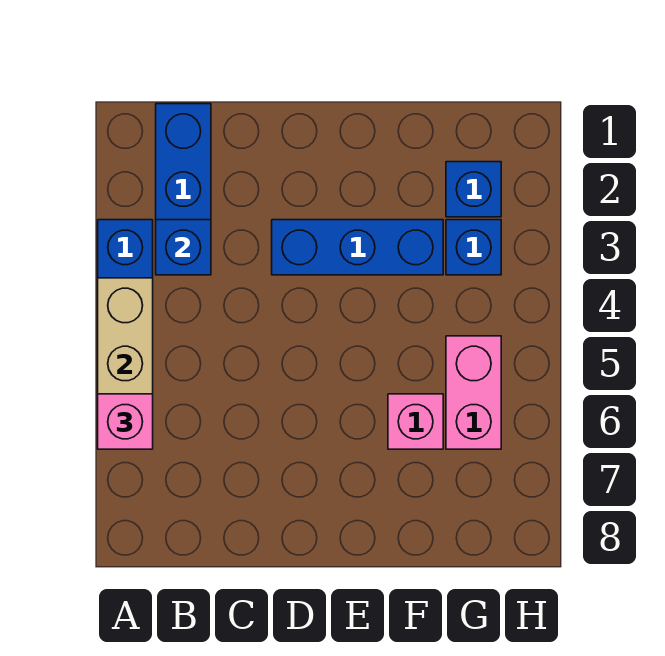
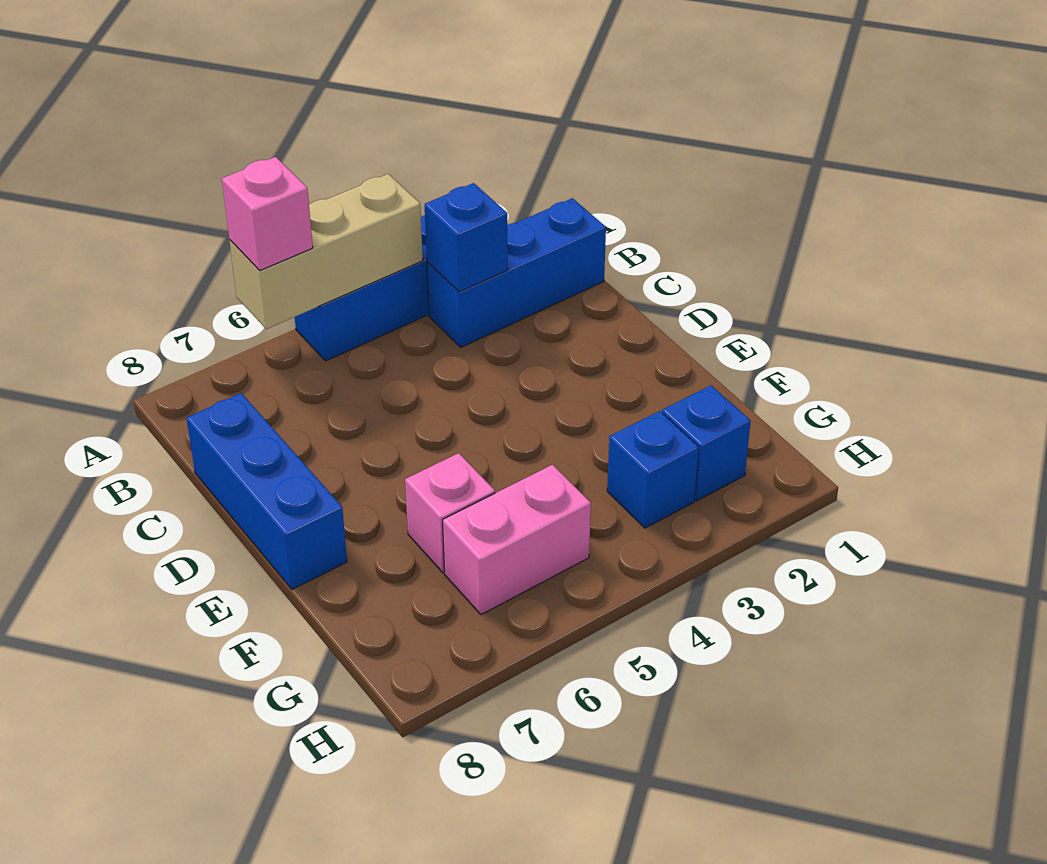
blue brick D3:F3 level 1 -> blue brick C8:E8 level 1

